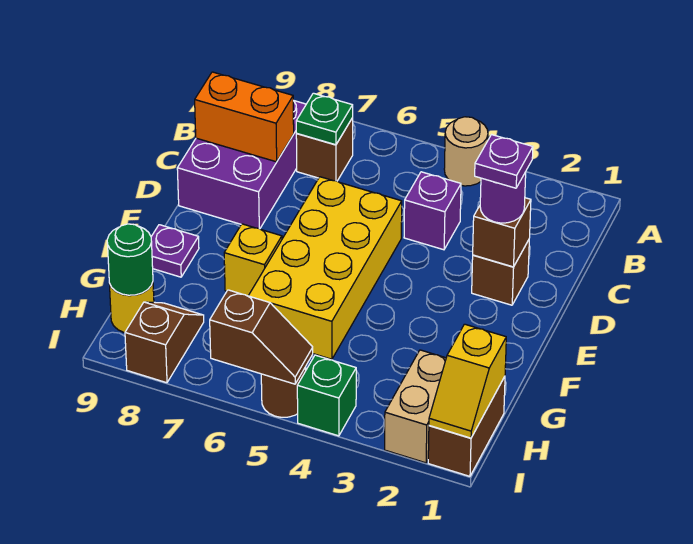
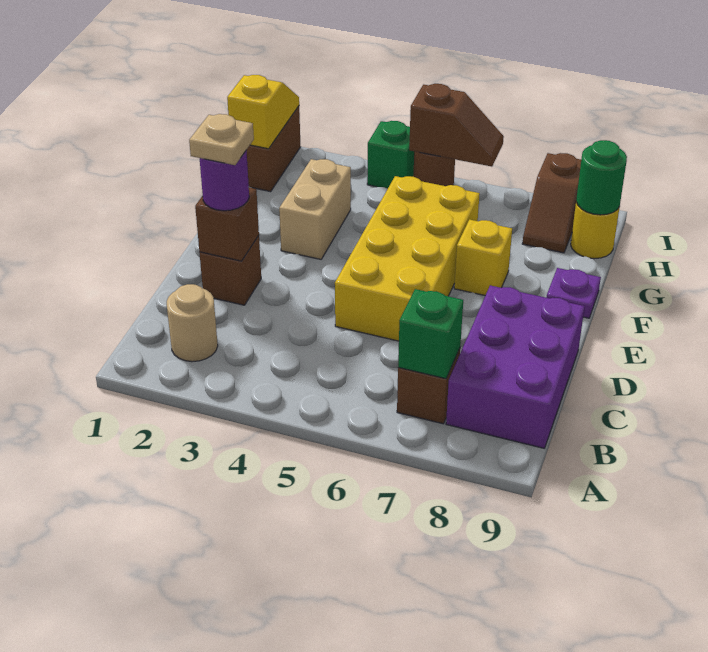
tan round brick A4 level 1 -> tan round brick B2 level 1
green plate B7 level 2 -> green brick B7 level 2
purple brick C4 level 1 -> none
orange brick C8:C9 level 2 -> none
purple plate D2 level 4 -> tan plate D2 level 4
tan brick H2:I2 level 1 -> tan brick F3:G3 level 1
brown slope I5:I6 level 2 top 6 -> brown slope I5:I6 level 2 top 5

